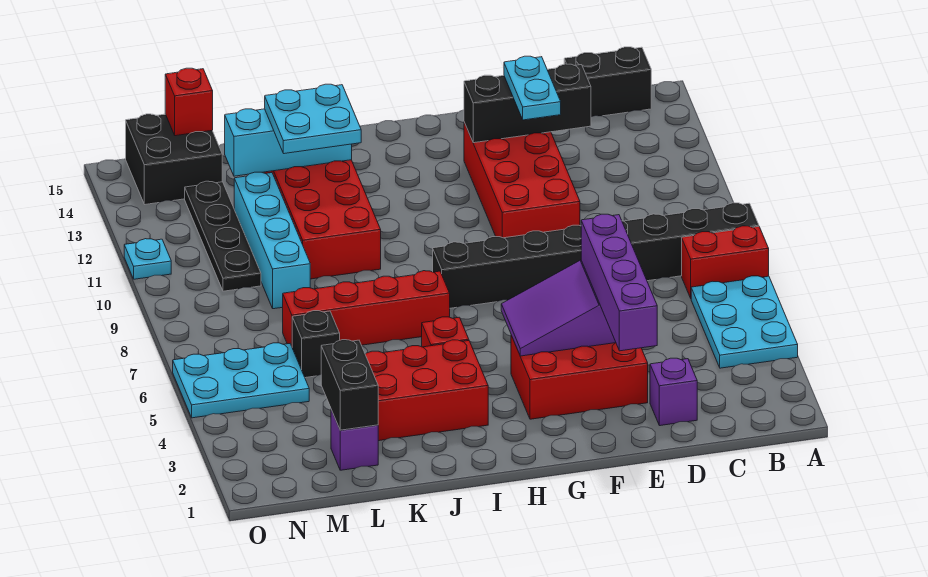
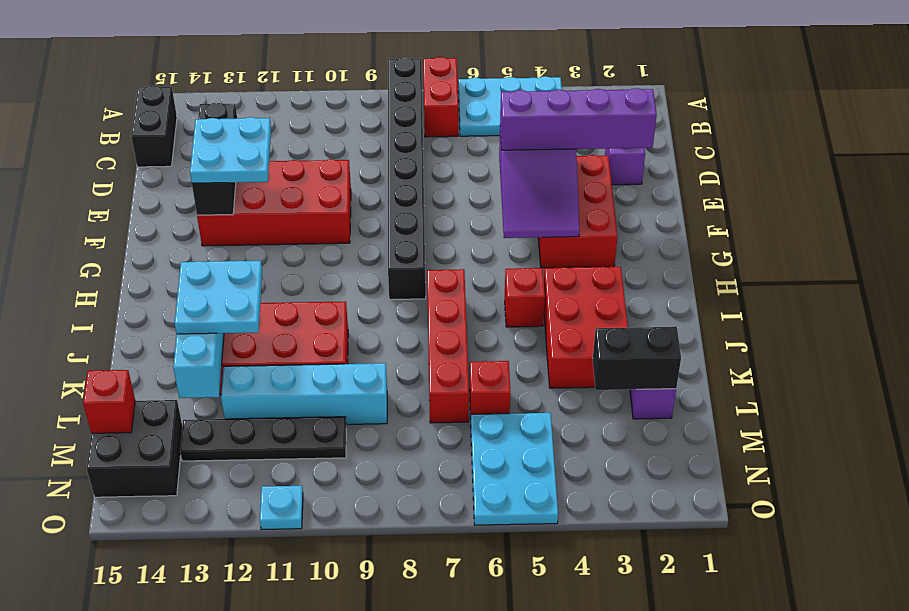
cyan plate E12:E13 level 3 -> cyan plate E12:F13 level 3
black brick L6 level 1 -> red brick L6 level 1

